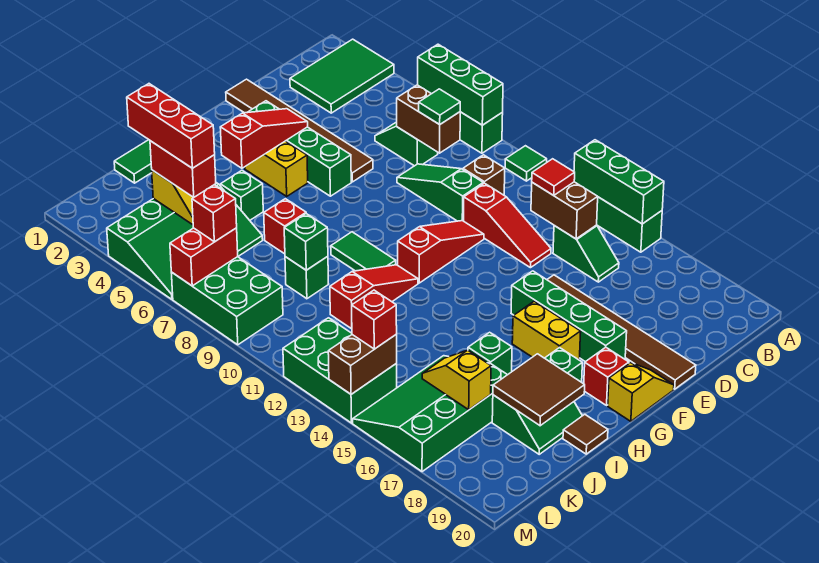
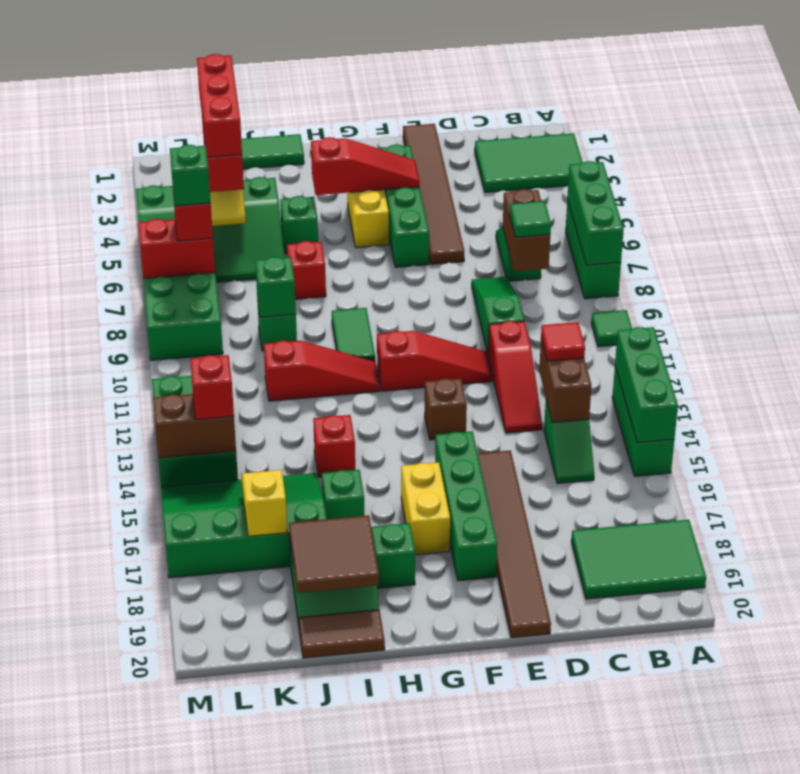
none -> green tile A18:C19 level 1
brown brick C10 level 1 -> brown brick F13 level 1
yellow slope F20:G20 level 1 top G -> none
red brick G19 level 1 -> red brick I14 level 1
brown tile I20 level 1 -> brown tile I20:J20 level 1
none -> green brick L7 level 4

